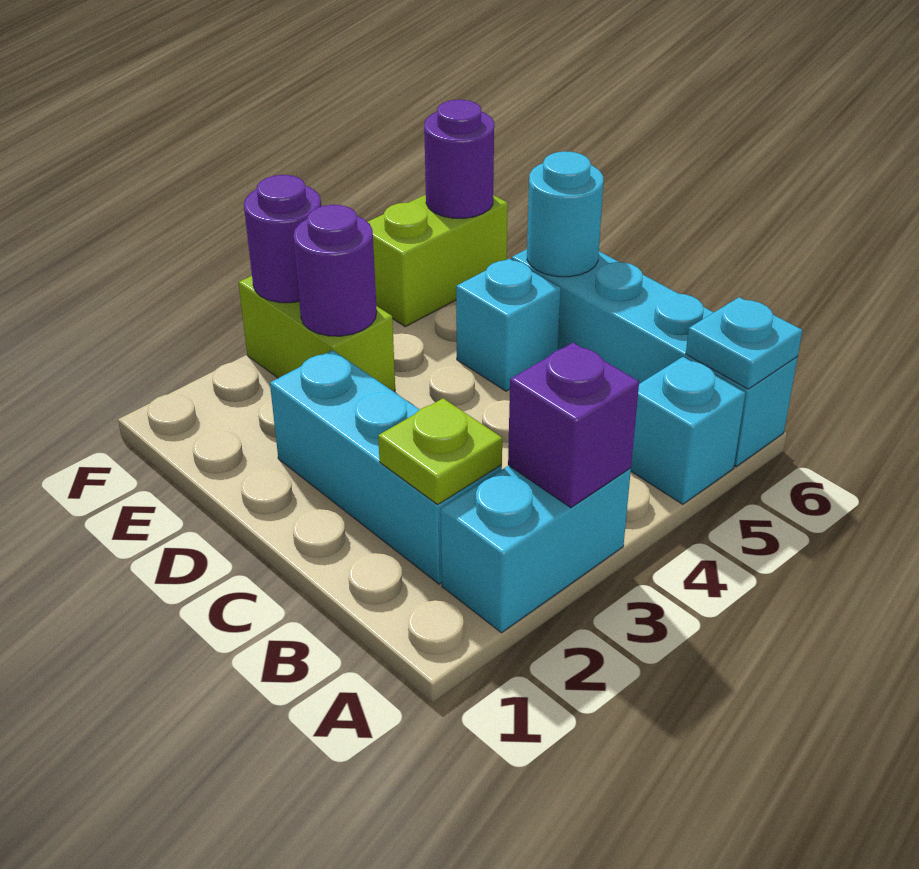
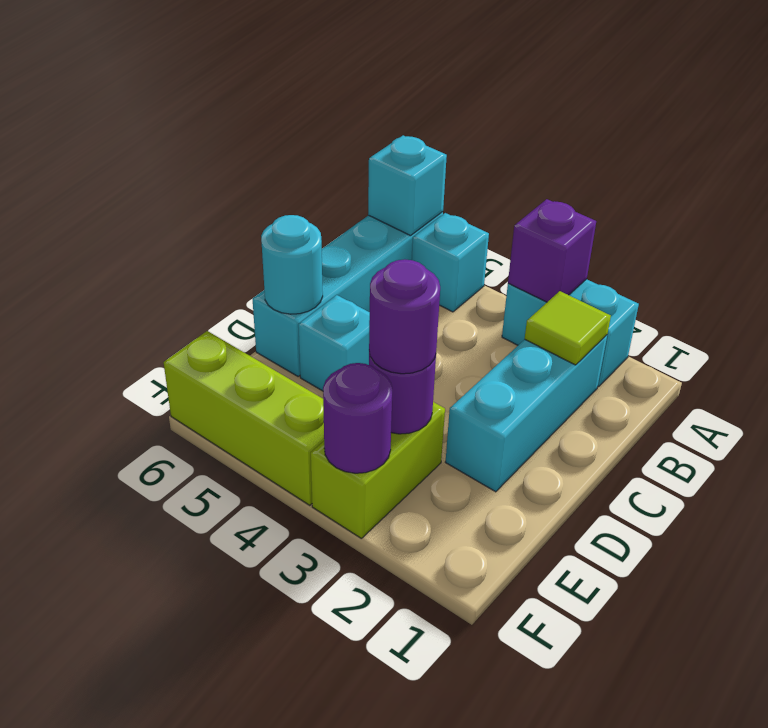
cyan plate A6 level 2 -> cyan brick A6 level 2
lime plate B2 level 2 -> lime tile B2 level 2
lime brick F5:F6 level 1 -> lime brick F4:F6 level 1
purple round brick F6 level 2 -> purple round brick E3 level 3

